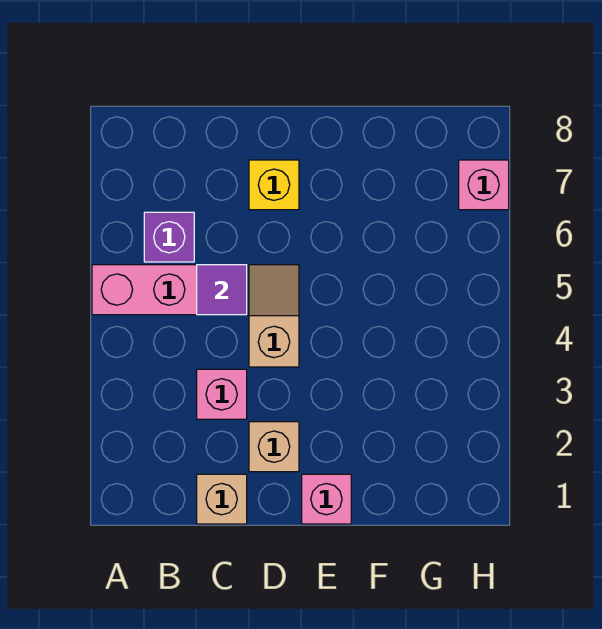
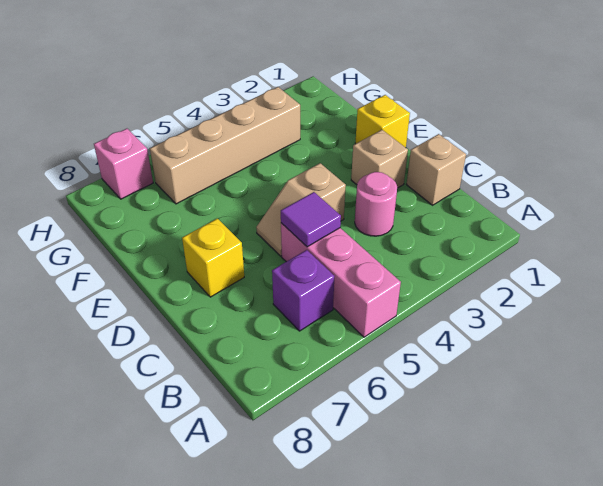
pink brick C3 level 1 -> pink round brick C3 level 1
pink brick E1 level 1 -> yellow brick E1 level 1
none -> tan brick G3:G6 level 1

